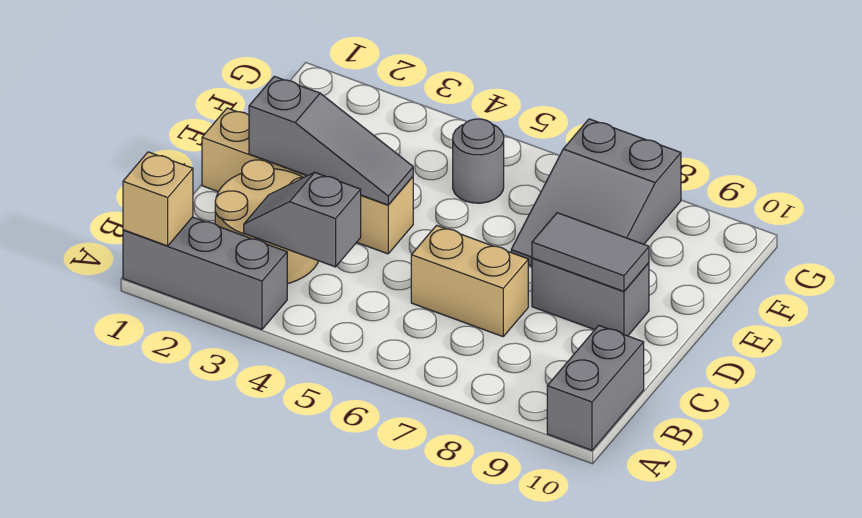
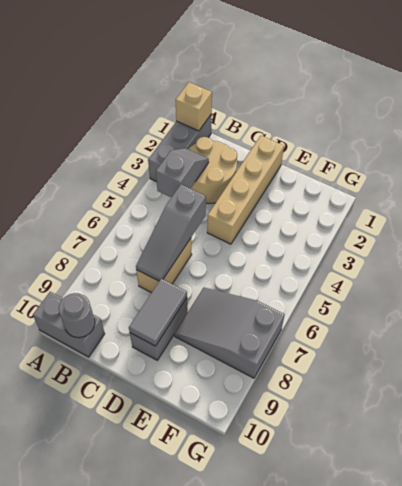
grey slope D2:D4 level 2 top 2 -> grey slope C5:C7 level 2 top 5
grey round brick F5 level 1 -> grey round brick B10 level 2

